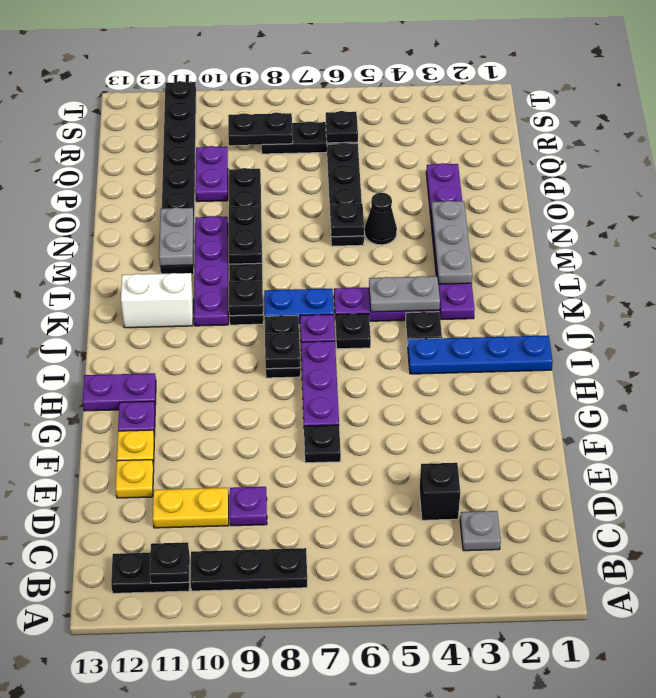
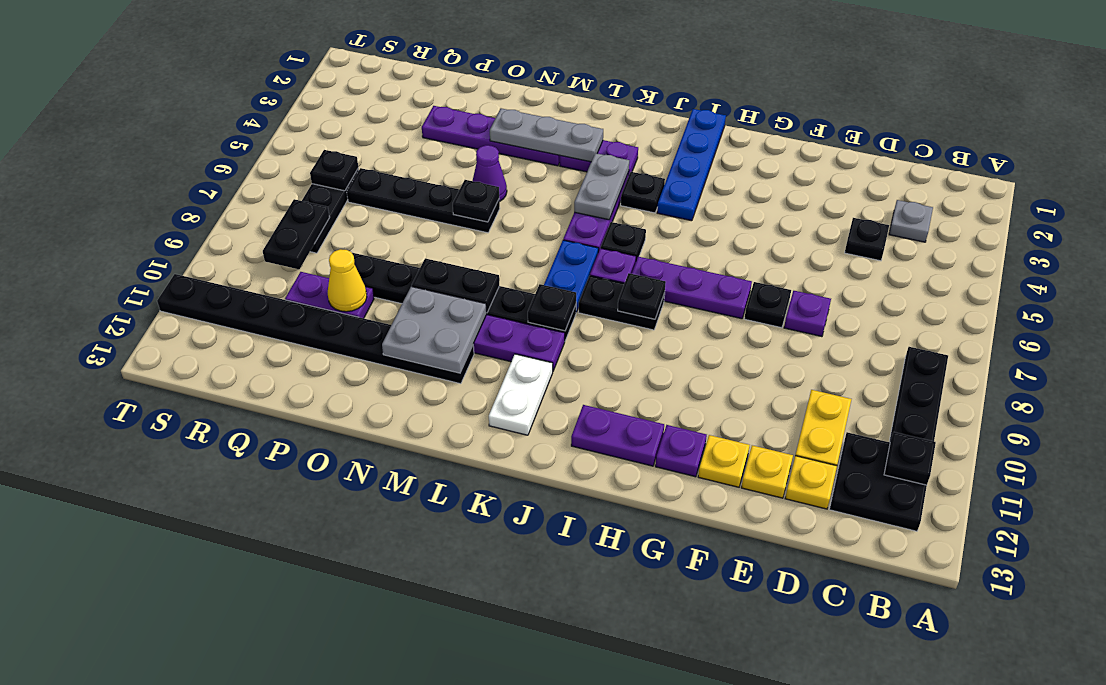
black plate B11:B12 level 1 -> black plate B11:C12 level 1
black brick D4 level 1 -> black plate D4 level 1
purple plate D9 level 1 -> purple plate E7 level 1
none -> yellow plate D12 level 1
purple plate H12:H13 level 1 -> purple plate H12:I12 level 1
white brick K11:K12 level 1 -> white plate K11:K12 level 1
grey plate M11:N11 level 2 -> grey plate M10:N11 level 2
black cone N5 level 1 -> purple cone N5 level 1
none -> yellow cone P10 level 2

